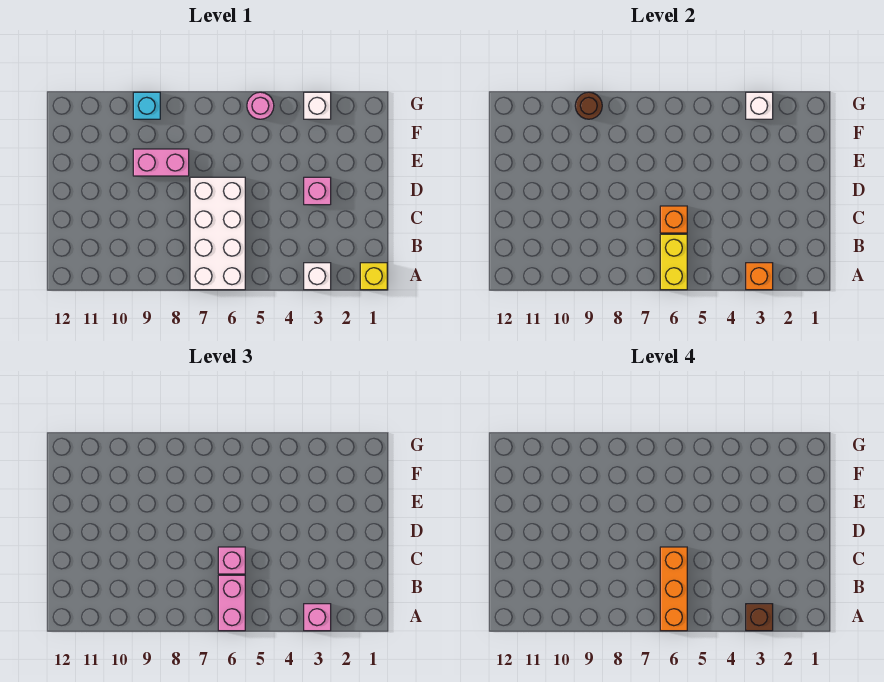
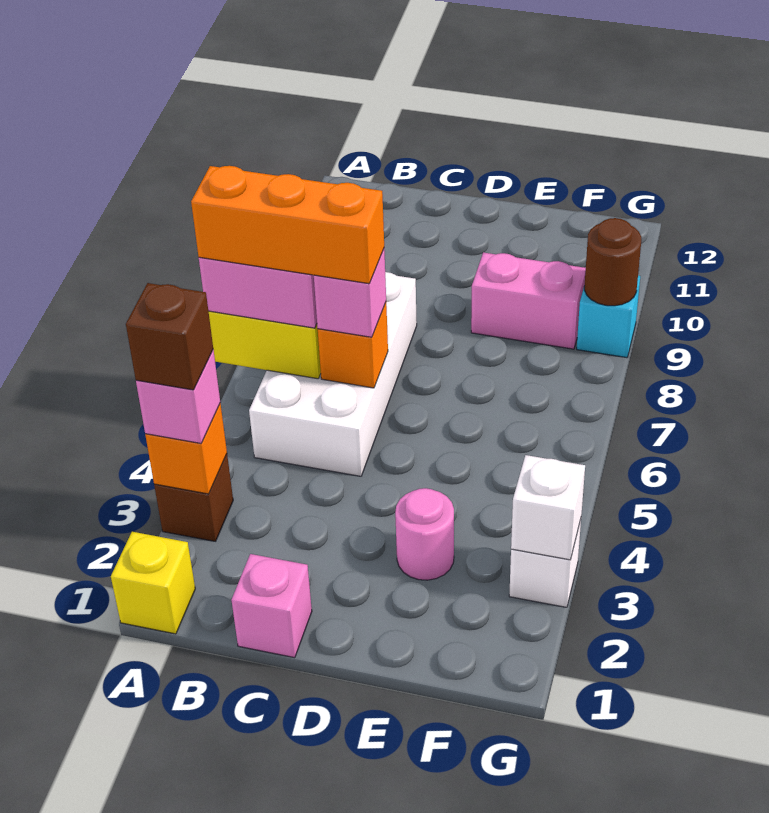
white brick A3 level 1 -> brown brick A3 level 1
white brick A6:D7 level 1 -> white brick B5:C8 level 1
pink brick D3 level 1 -> pink brick C1 level 1
pink brick E8:E9 level 1 -> pink brick E9:F9 level 1
pink round brick G5 level 1 -> pink round brick E3 level 1

